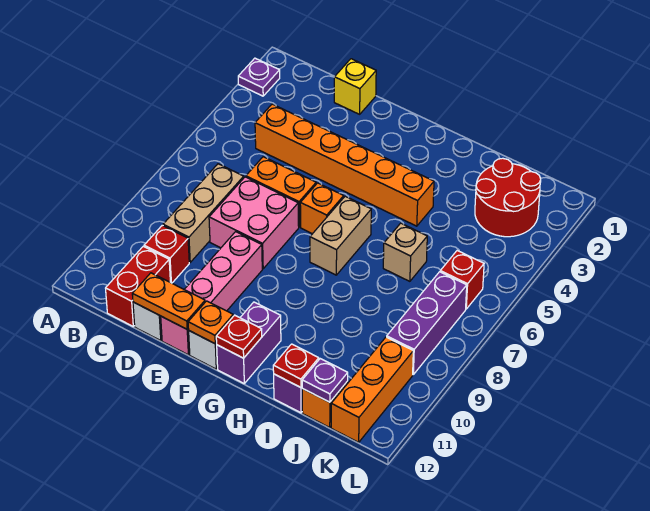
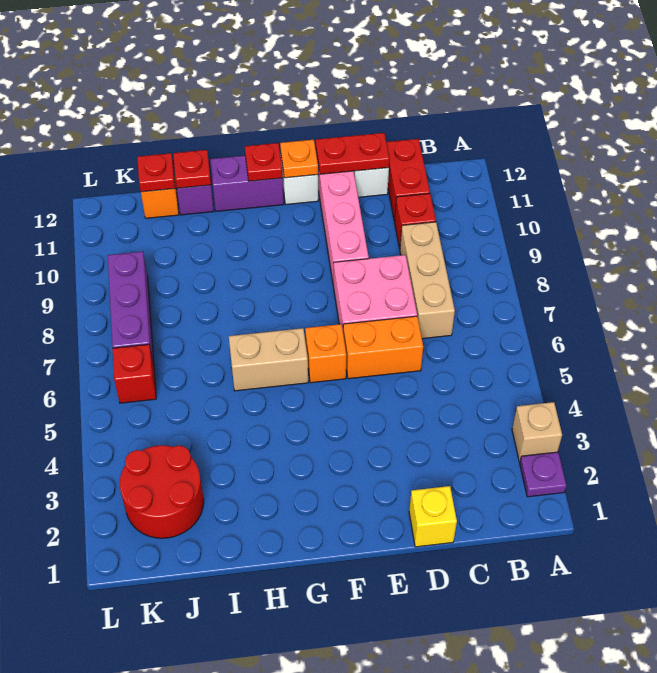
orange brick C4:H4 level 1 -> none
orange plate D12:E12 level 2 -> red plate D12:E12 level 2
tan brick G6:G7 level 1 -> tan brick G6:H6 level 1
purple brick G11:G12 level 1 -> purple brick G12:H12 level 1
tan brick I6 level 1 -> tan brick A3 level 1
purple plate J12 level 2 -> red plate J12 level 2
orange brick K10:K12 level 1 -> none

